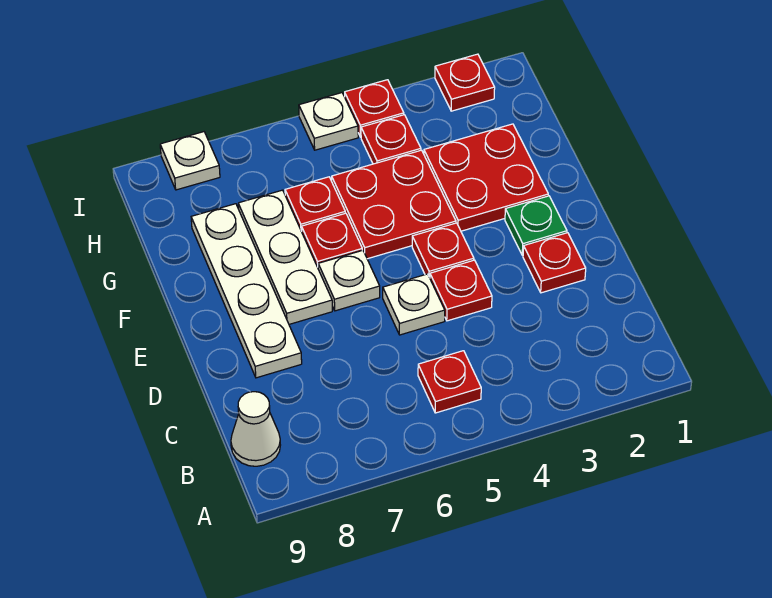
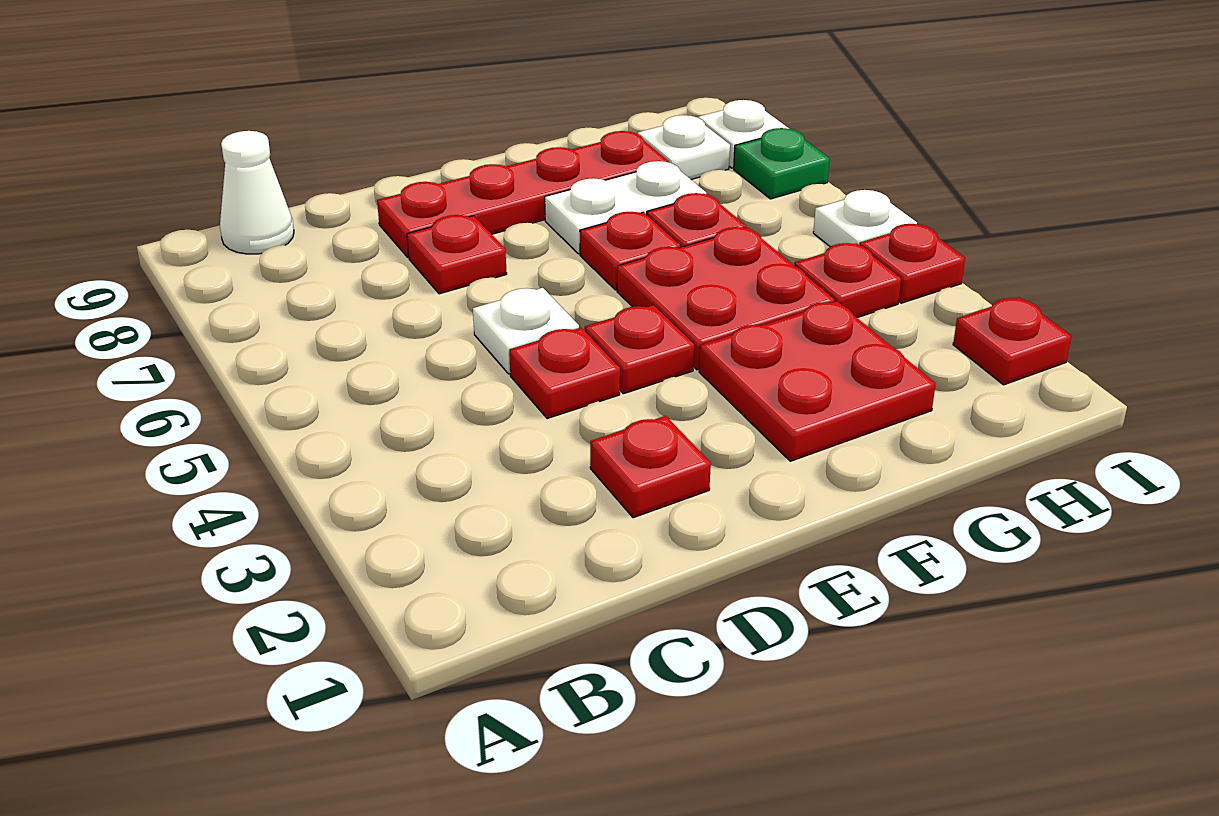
red plate B5 level 1 -> red plate D7 level 1
white plate D8:G8 level 1 -> red plate D8:G8 level 1
green plate E2 level 1 -> green plate I7 level 1
white plate E6 level 1 -> white plate H8 level 1
white plate E7:G7 level 1 -> white plate F7:G7 level 1

